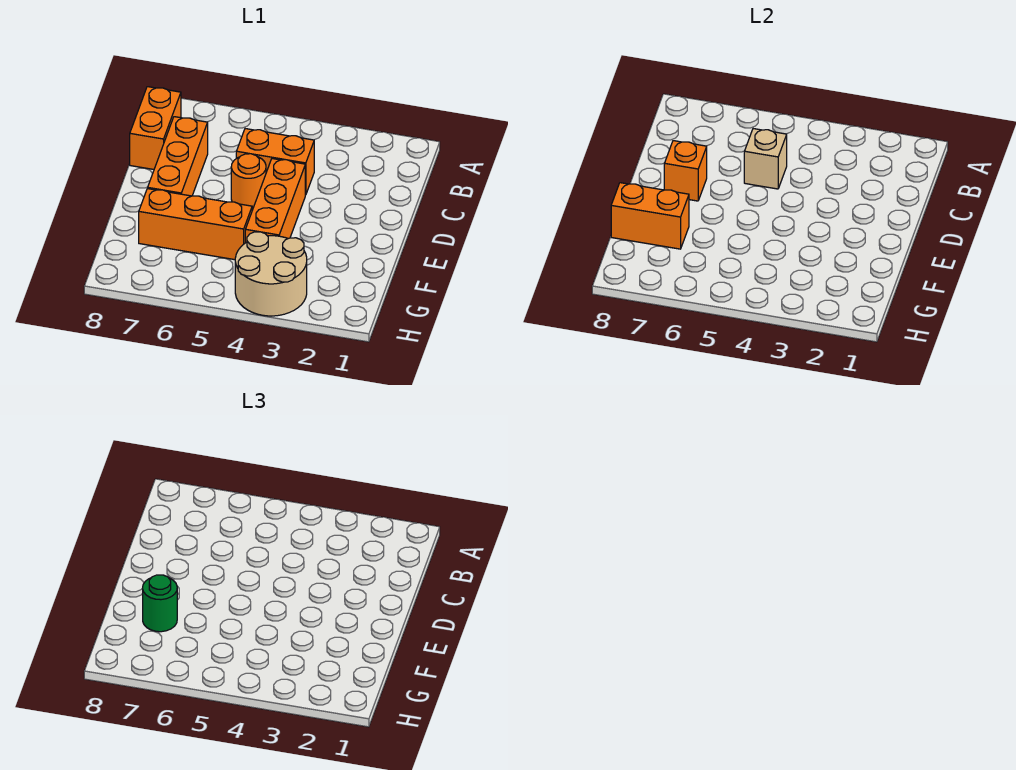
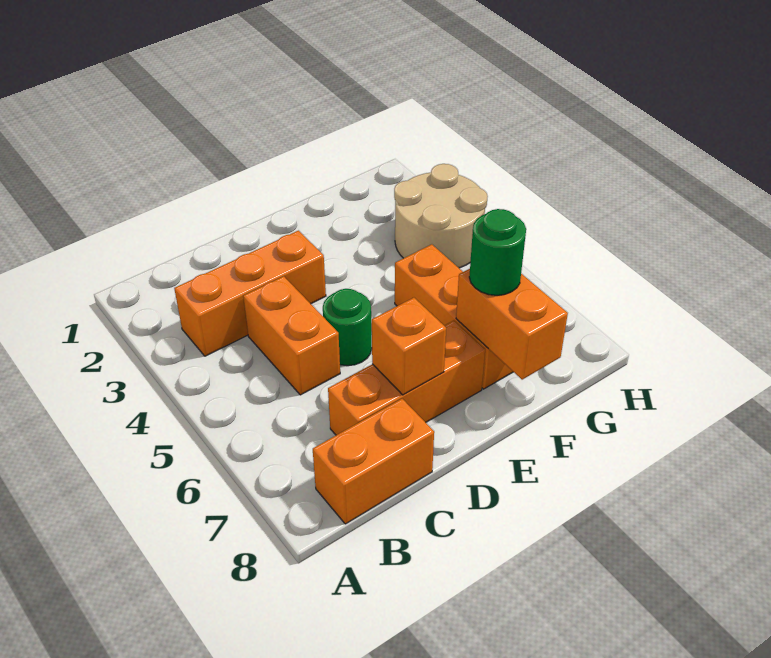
tan brick C5 level 2 -> none
orange brick D4:F4 level 1 -> orange brick B3:D3 level 1
orange round brick D5 level 1 -> green round brick D5 level 1

